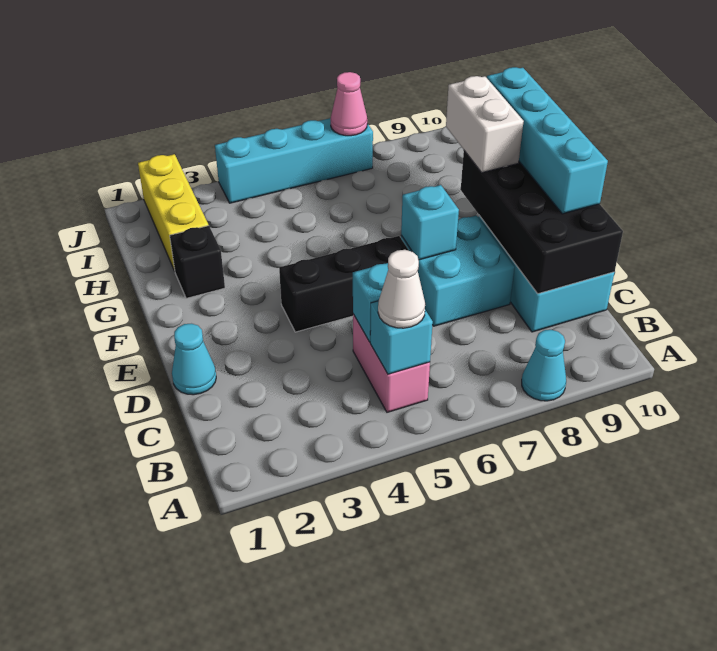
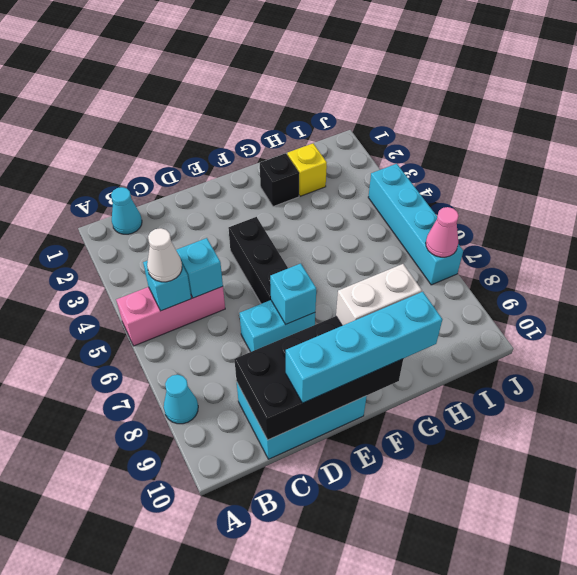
pink brick B5:C5 level 1 -> pink brick A5:C5 level 1
cyan cone D1 level 1 -> cyan cone B1 level 1
cyan brick D7:E8 level 1 -> cyan brick D7:E7 level 1
yellow brick H2:J2 level 1 -> yellow brick H2 level 1

